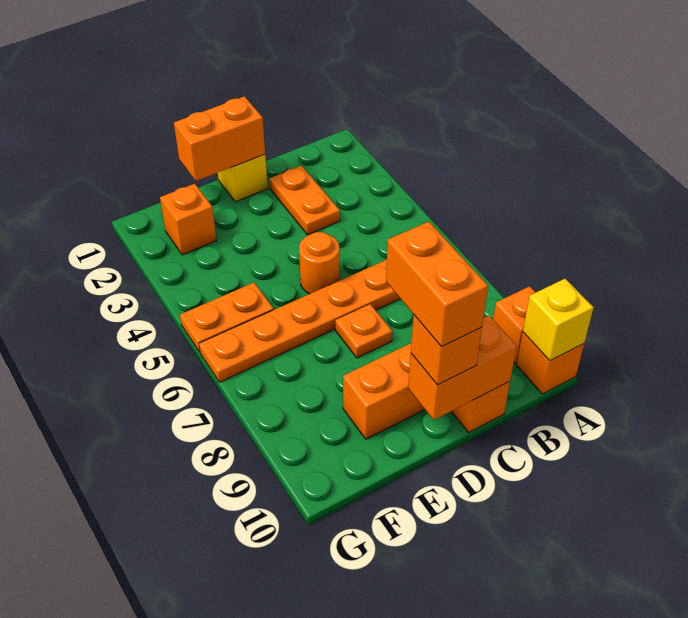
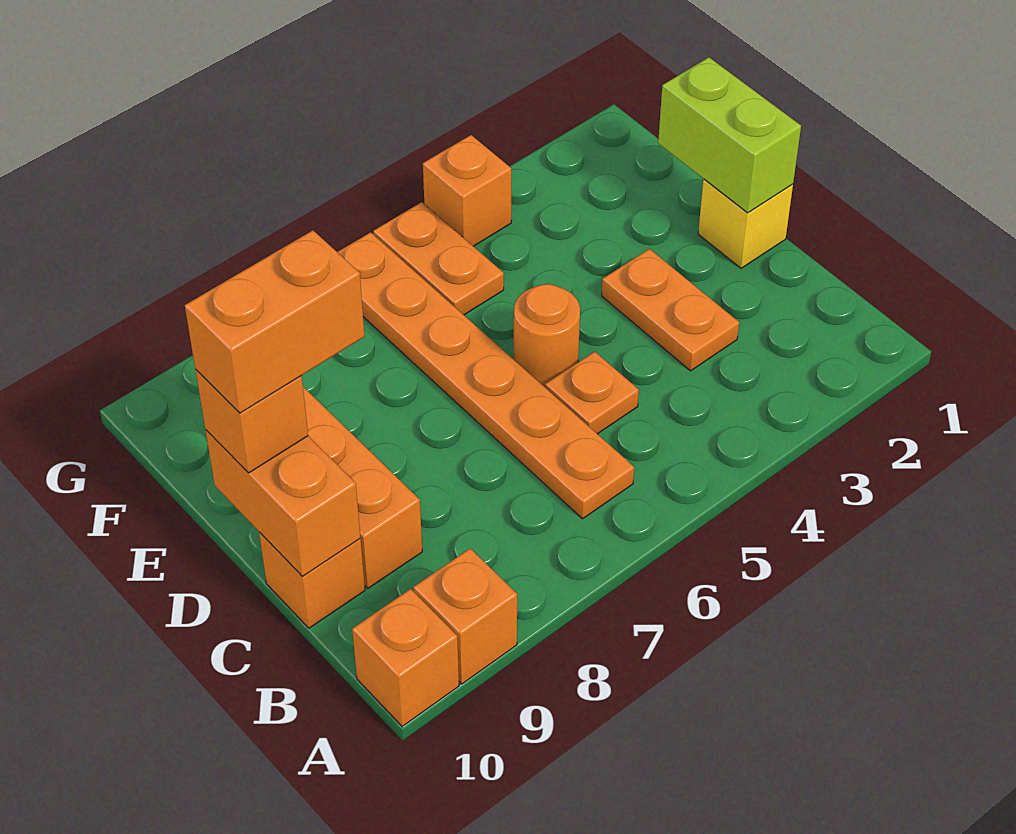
yellow brick A10 level 2 -> none
orange plate C2:C3 level 1 -> orange plate C3:D3 level 1
orange brick D1:E1 level 2 -> lime brick D1:E1 level 2
orange plate D7 level 1 -> orange plate C5 level 1
orange brick F2 level 1 -> orange brick G4 level 1

